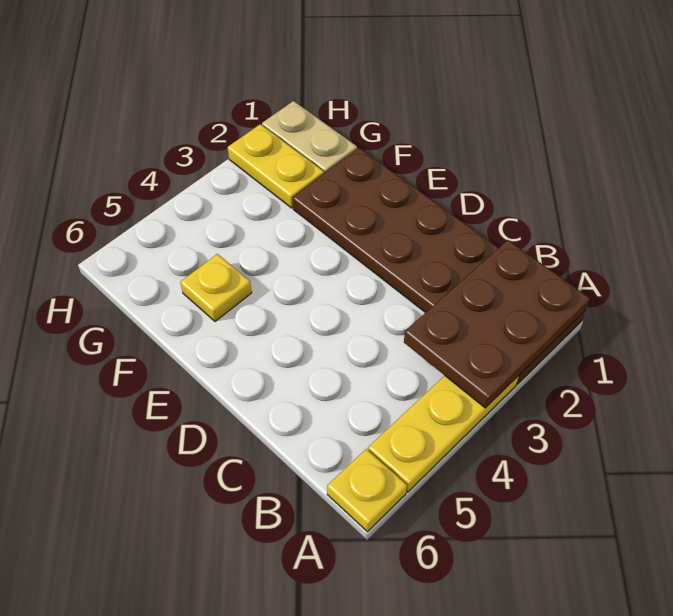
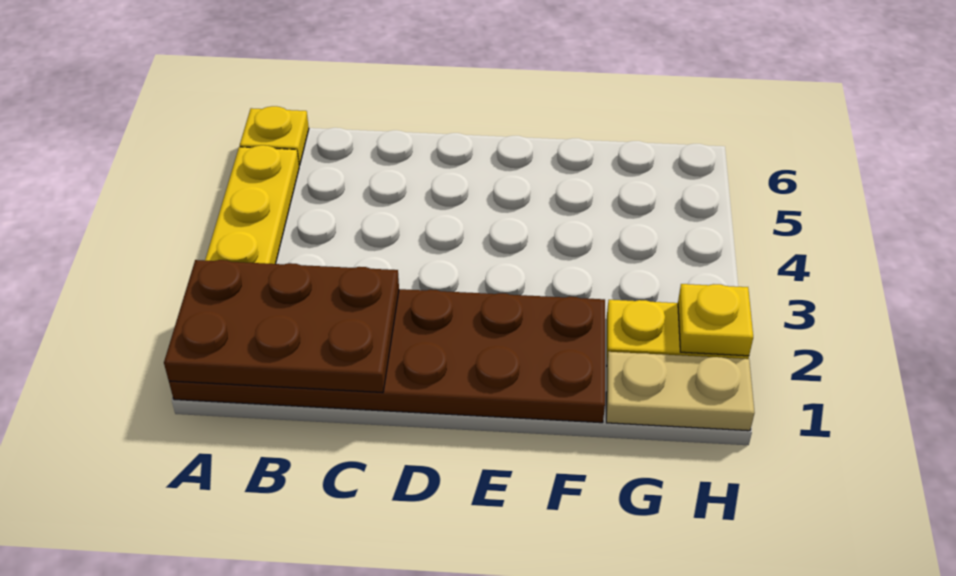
brown plate A1:B3 level 2 -> brown plate A1:C2 level 2
yellow plate F5 level 1 -> yellow plate H2 level 2

